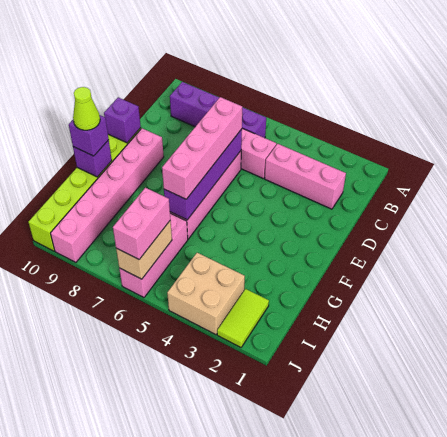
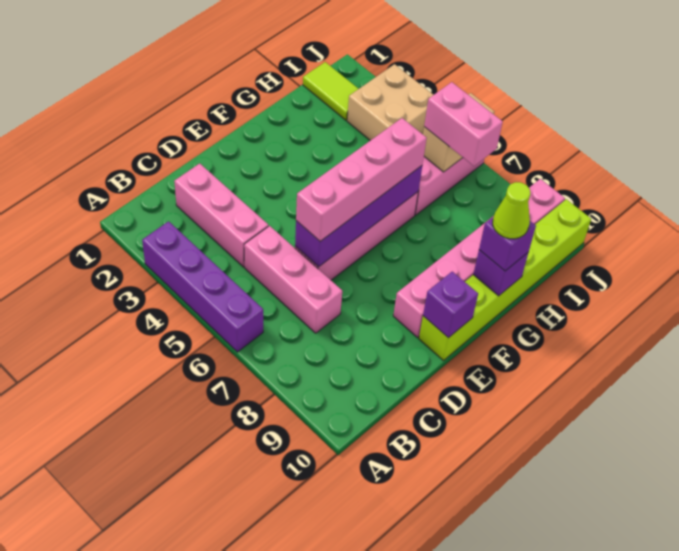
purple brick B6:B9 level 1 -> purple brick A3:A6 level 1
lime tile I2:J2 level 1 -> lime tile I1:I2 level 1
pink brick I6:J6 level 3 -> pink brick I6:I7 level 3

